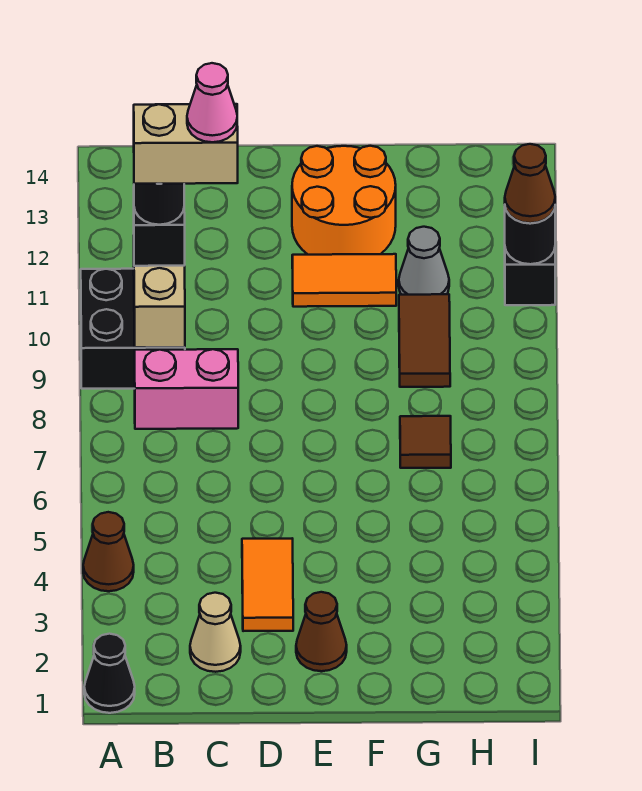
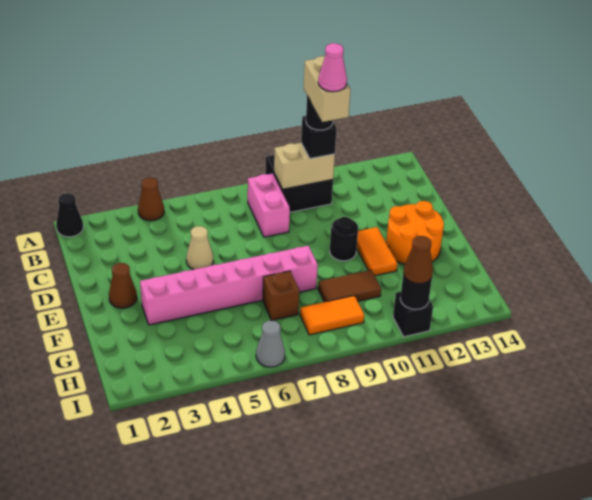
tan cone C2 level 1 -> tan cone D5 level 1
orange tile D3:D4 level 1 -> orange tile H8:H9 level 1
none -> black round brick E10 level 1
none -> pink brick F3:F8 level 1
brown tile G7 level 1 -> brown brick G7 level 1
grey cone G11 level 1 -> grey cone I6 level 1

